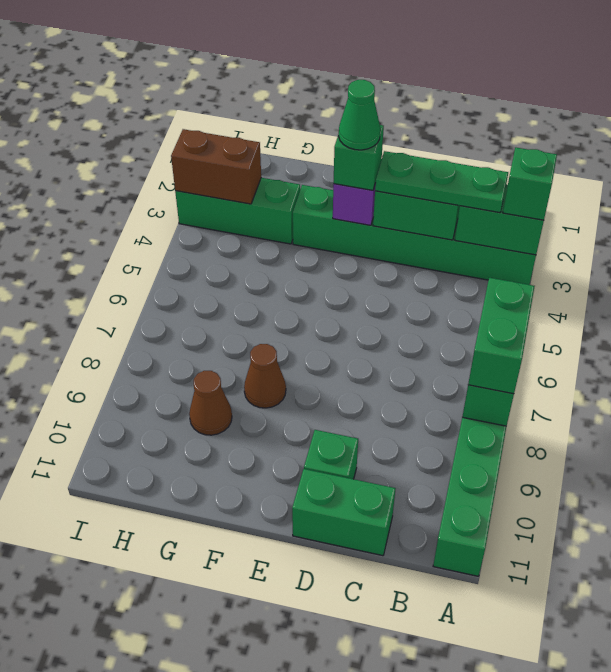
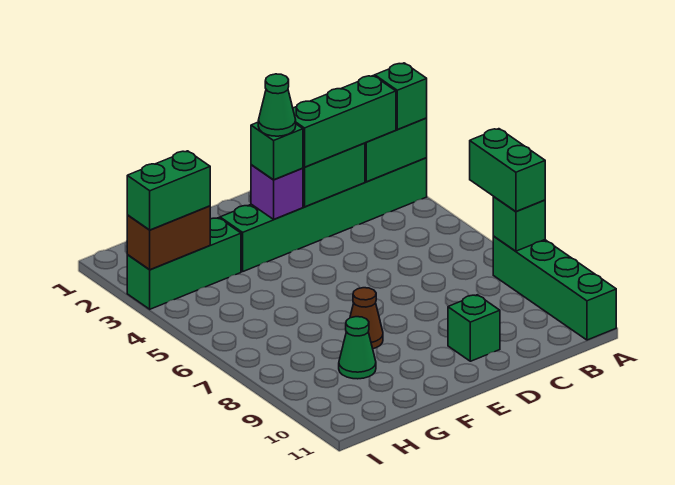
green plate B3:D3 level 3 -> green brick B3:D3 level 3
green brick C11:D11 level 1 -> green brick H3:I3 level 3
brown cone G9 level 1 -> green cone G9 level 1

